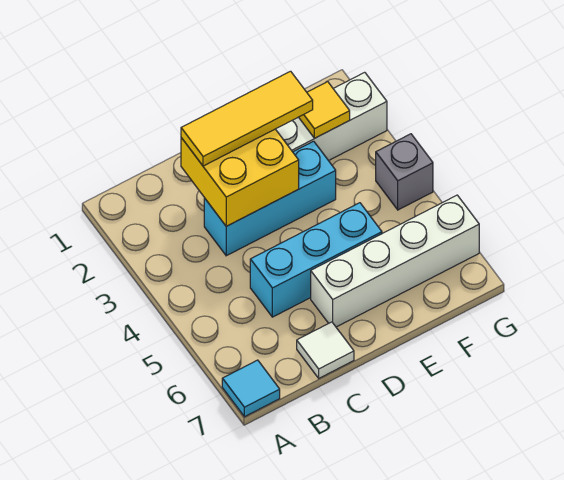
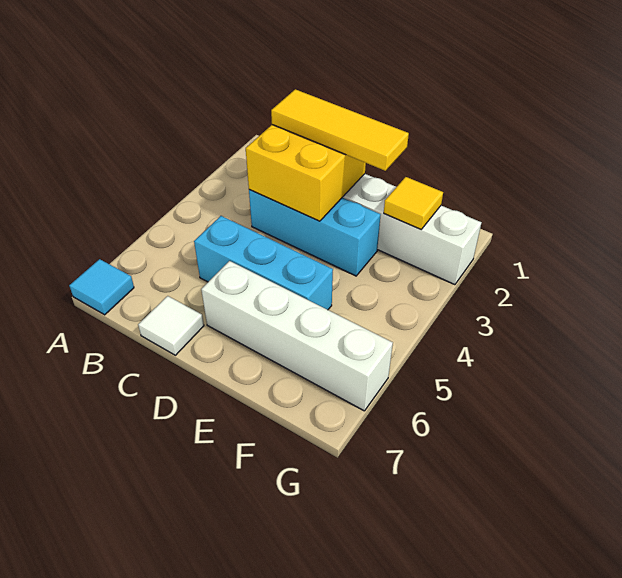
grey brick G4 level 1 -> none

